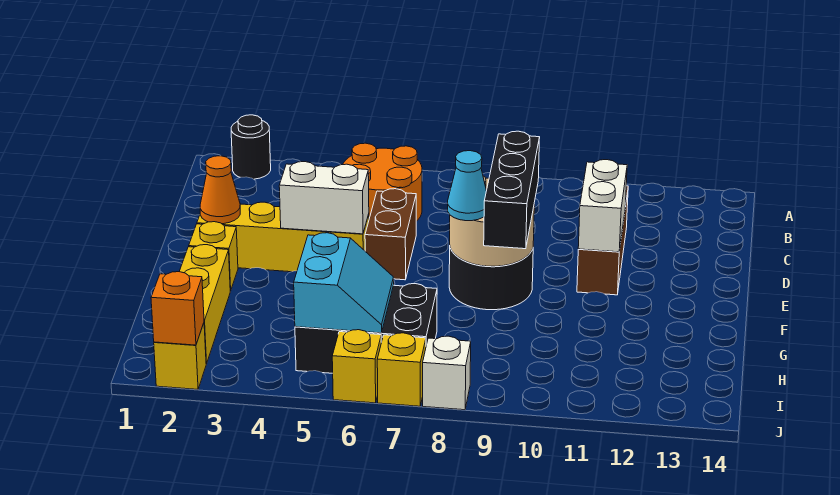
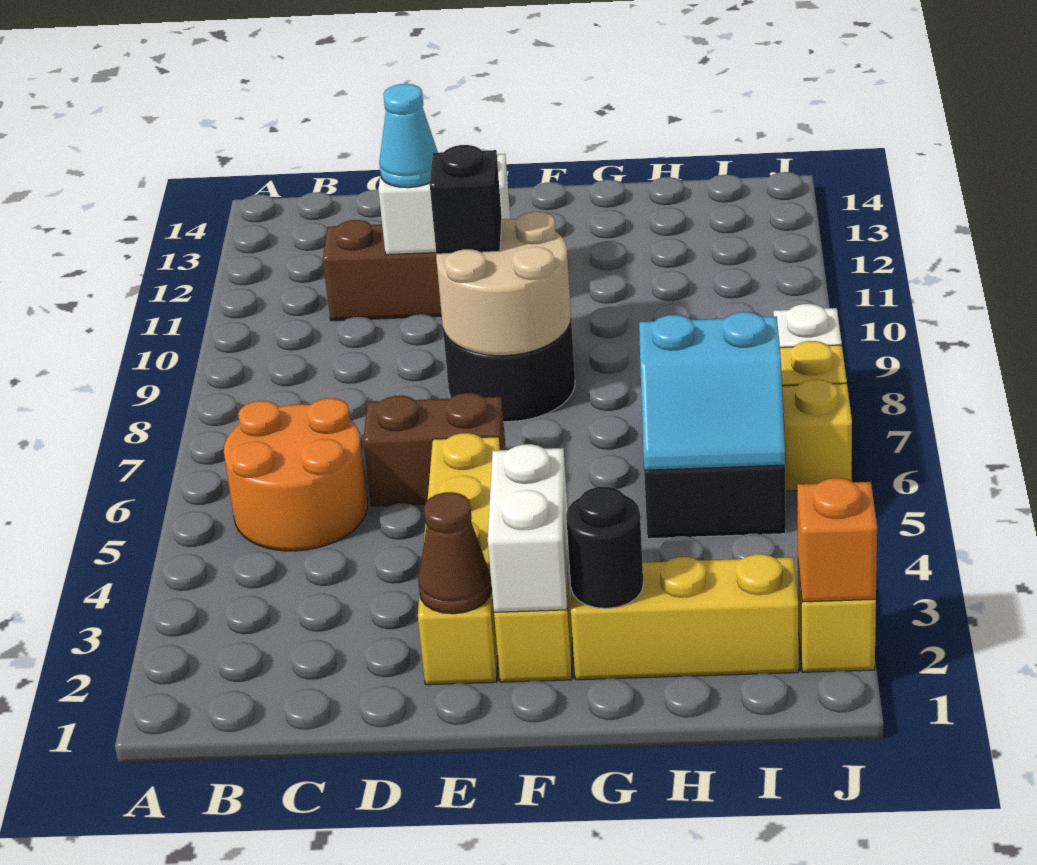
black round brick A2 level 1 -> black round brick G2 level 2
orange cone E2 level 2 -> brown cone E2 level 2
white brick E4:E5 level 2 -> white brick F2:F3 level 2
black brick E9:G9 level 3 -> black brick E9 level 3
cyan cone F8 level 3 -> cyan cone D11 level 3
cyan slope H5:I6 level 2 top 5 -> cyan slope H5:I6 level 2 top 6

